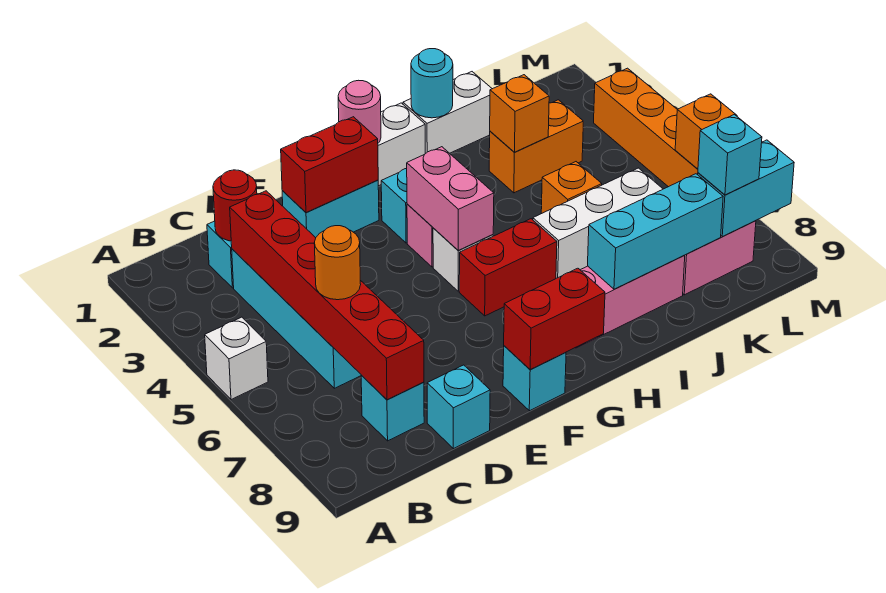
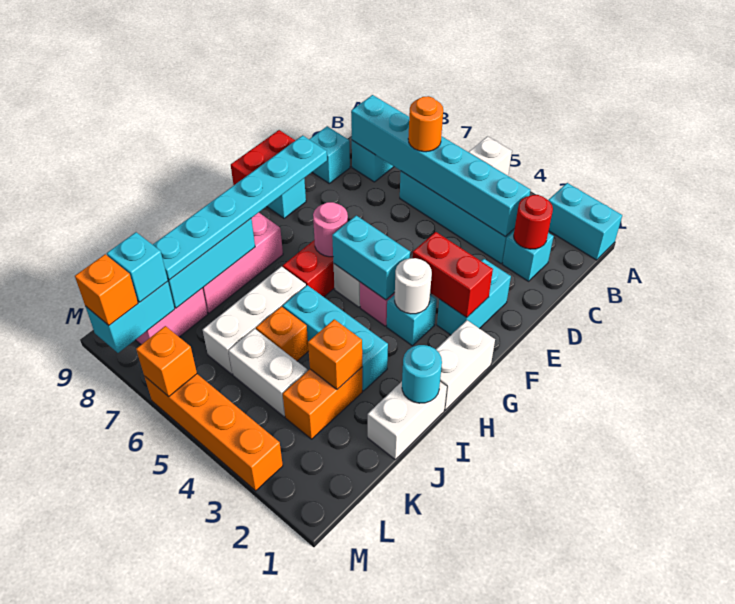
none -> cyan brick A1:A2 level 1
red brick C3:C8 level 2 -> cyan brick C3:C8 level 2
red brick E2:F2 level 2 -> red brick F2:F3 level 2
none -> cyan plate F8:K8 level 3
pink round brick G1 level 2 -> pink round brick G6 level 2
none -> white round brick G3 level 2
pink brick G4:G5 level 2 -> cyan brick G4:G5 level 2
none -> cyan brick I3:I5 level 1
none -> white brick K4:K5 level 1
none -> orange brick M8 level 3

